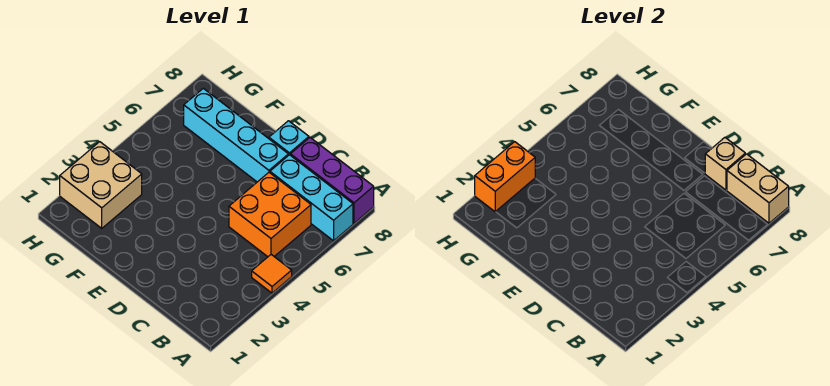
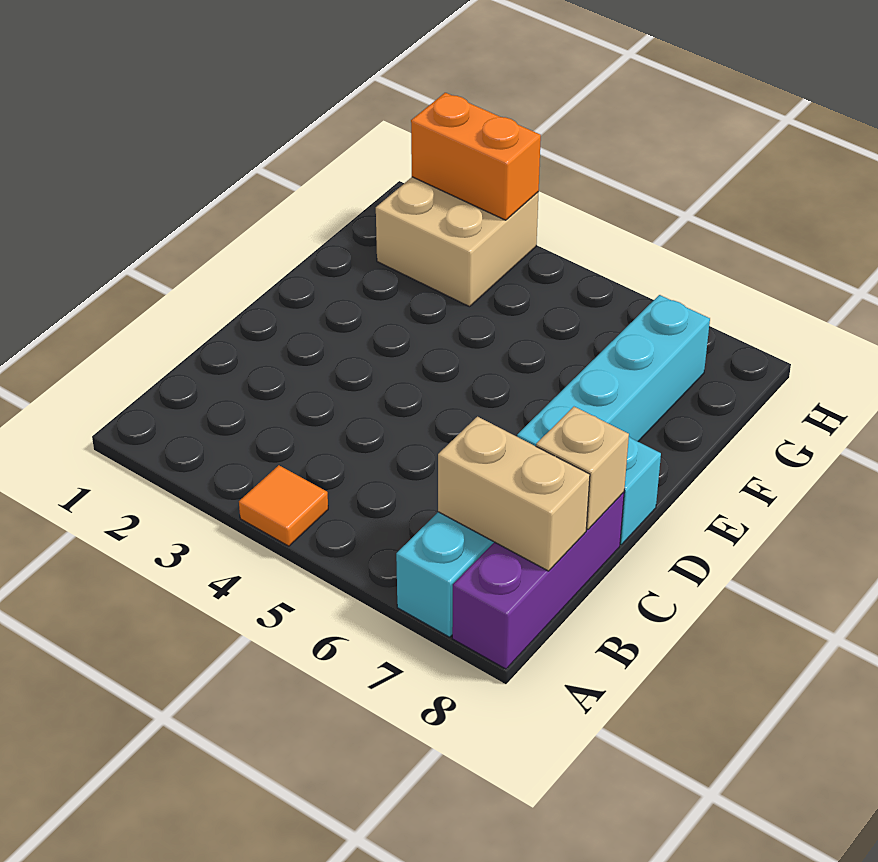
tan brick A8:B8 level 2 -> tan brick B7:B8 level 2
orange brick B5:C6 level 1 -> none

